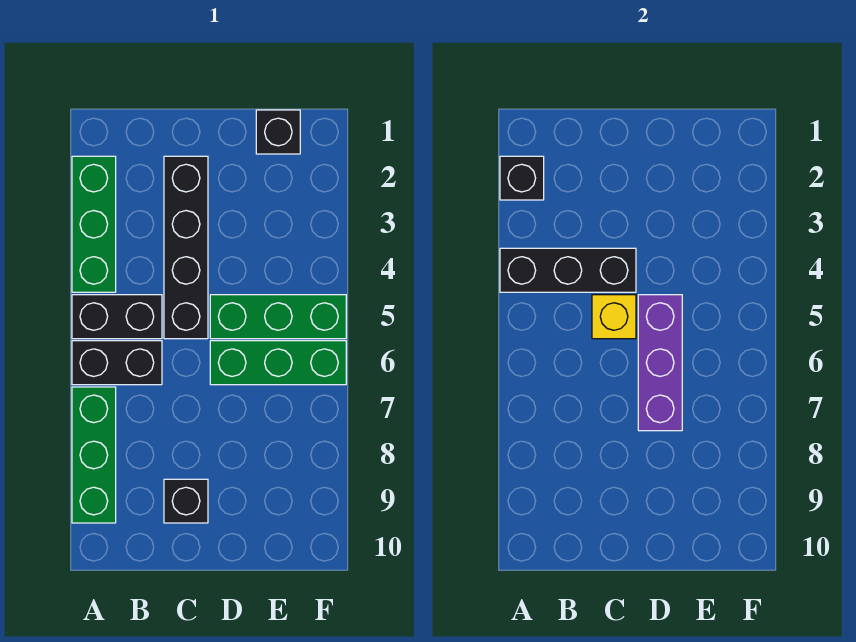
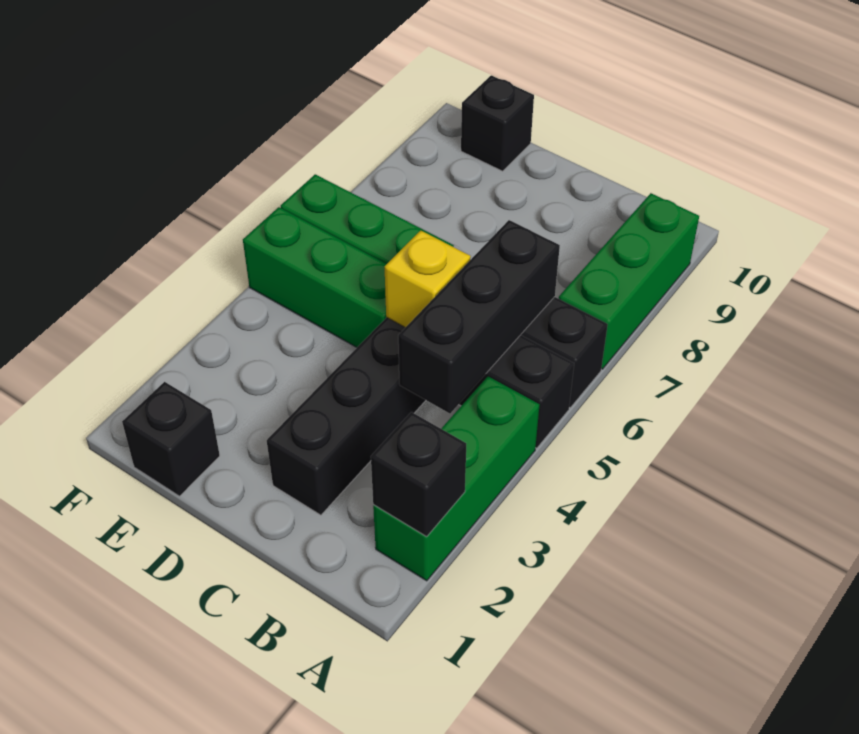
black brick A4:C4 level 2 -> black brick B4:B6 level 2
black brick C9 level 1 -> black brick E10 level 1
purple brick D5:D7 level 2 -> none

